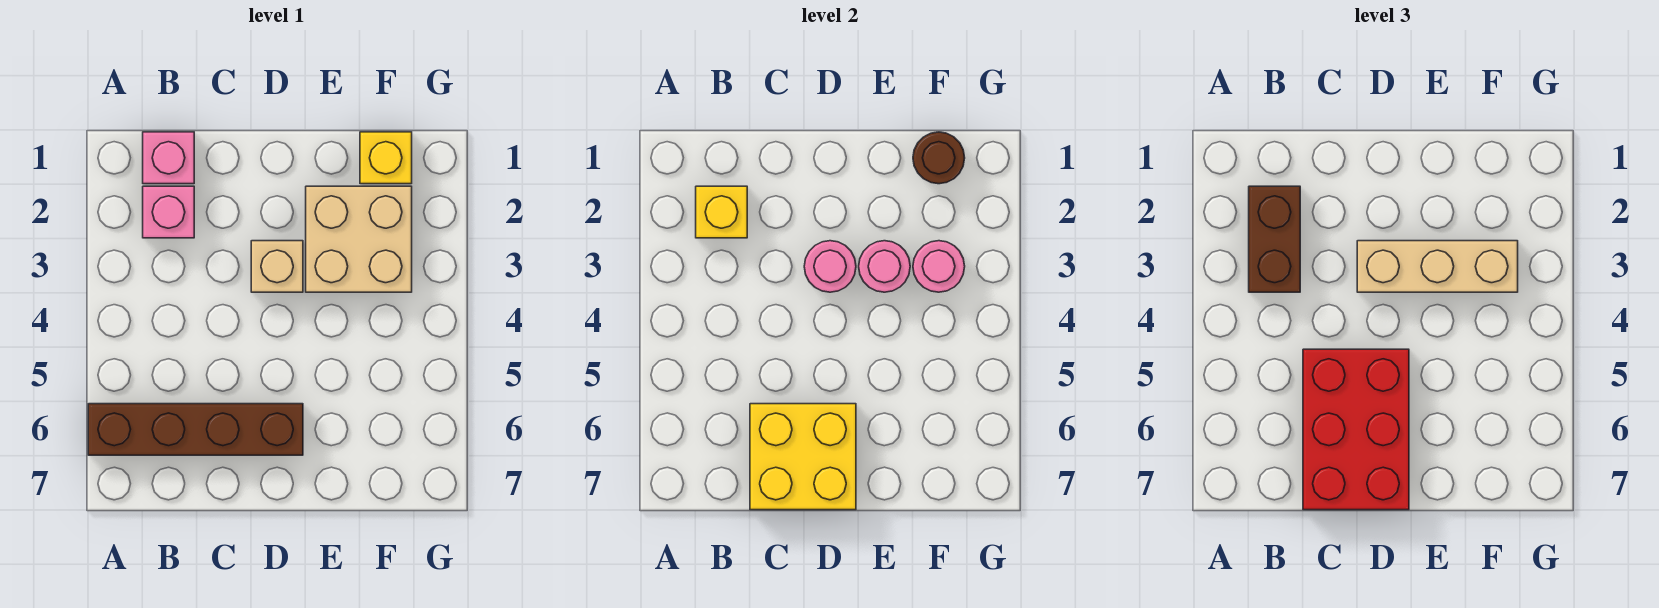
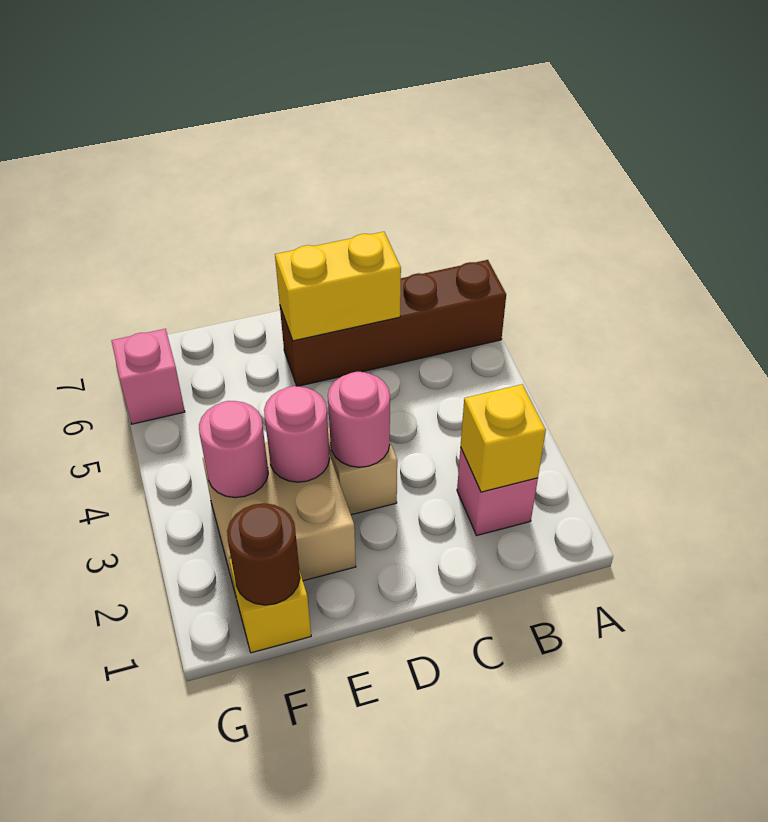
pink brick B1 level 1 -> pink brick G6 level 1
brown brick B2:B3 level 3 -> none
red brick C5:D7 level 3 -> none
yellow brick C6:D7 level 2 -> yellow brick C6:D6 level 2
tan brick D3:F3 level 3 -> none

